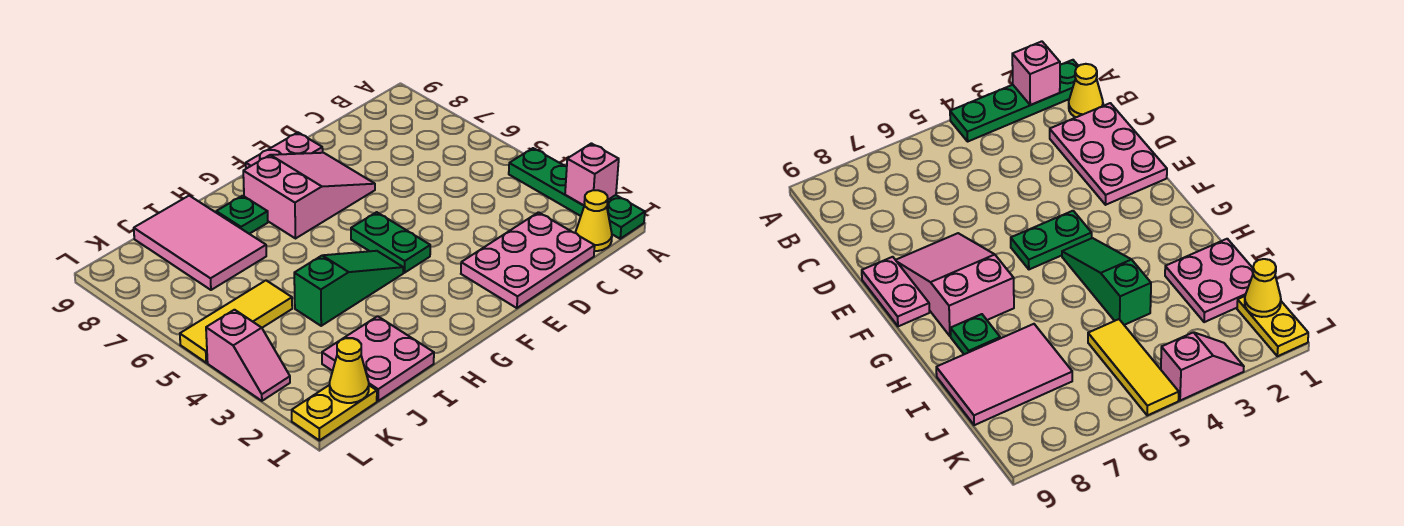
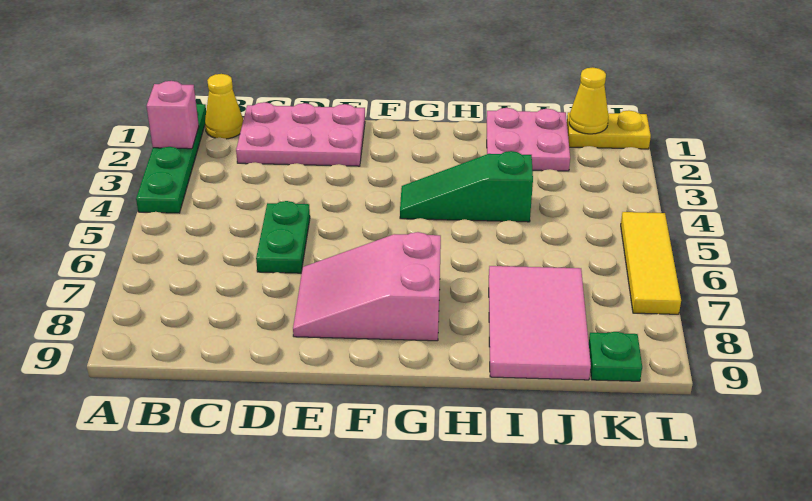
pink plate E9:F9 level 1 -> none
green plate F4:F5 level 1 -> green plate D5:D6 level 1
green plate H8 level 1 -> green plate K9 level 1
yellow tile J5:L5 level 1 -> yellow tile L5:L7 level 1
pink slope L3:L4 level 1 top 4 -> none

